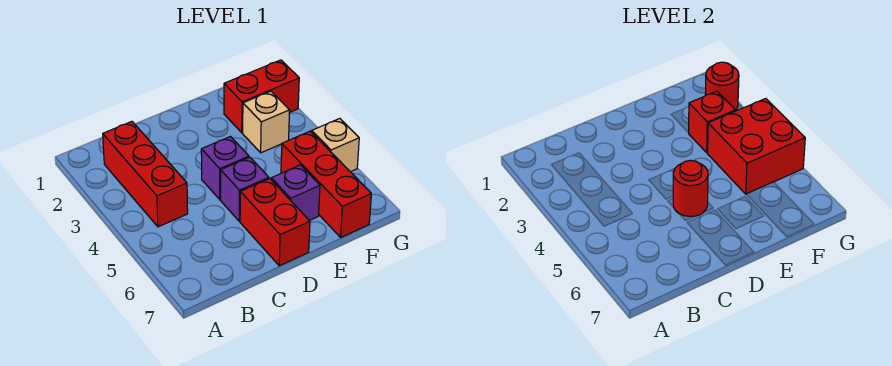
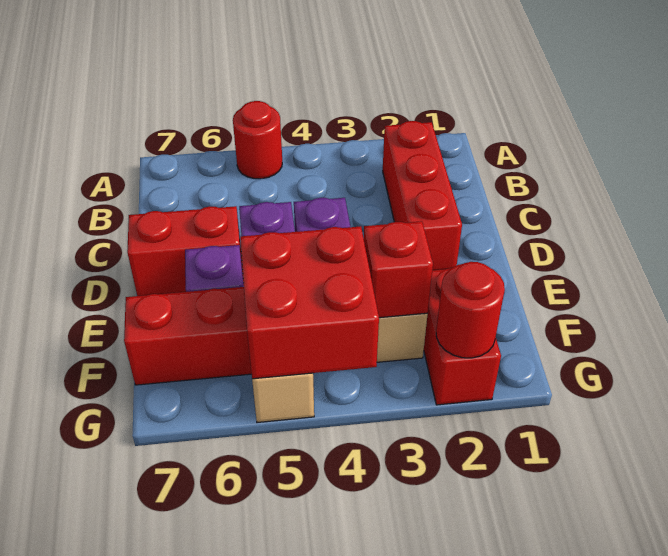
red brick B2:B4 level 1 -> red brick B2:D2 level 1
red round brick D5 level 2 -> red round brick A5 level 1

